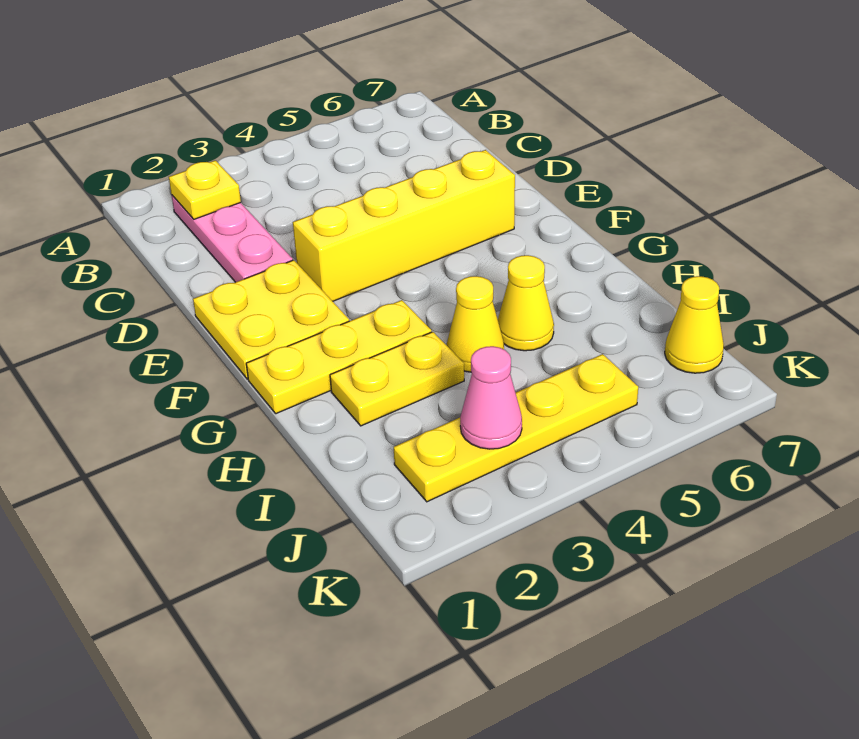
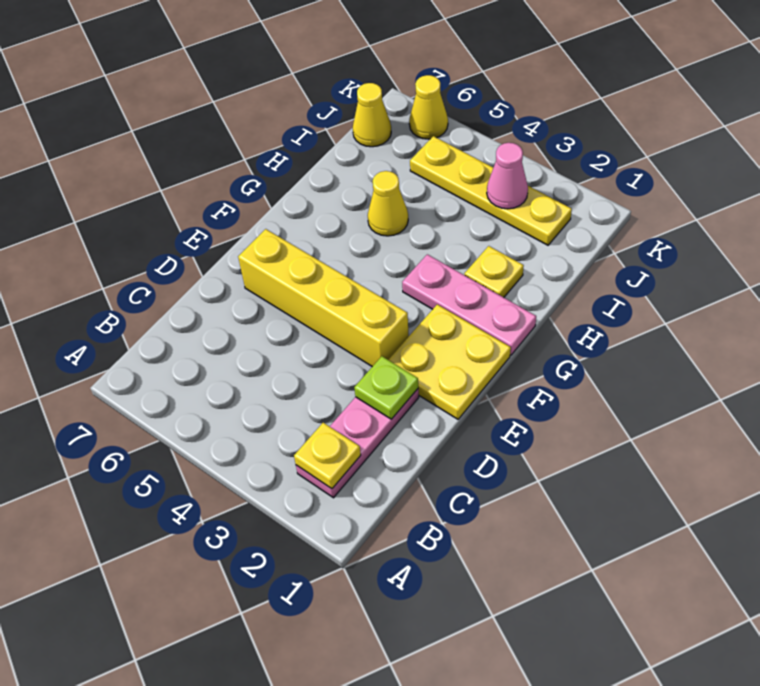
none -> lime plate D2 level 2
yellow plate G1:G3 level 1 -> pink plate G1:G3 level 1
yellow plate H2:H3 level 1 -> yellow plate H2 level 1
yellow cone H4 level 1 -> yellow cone K6 level 1

